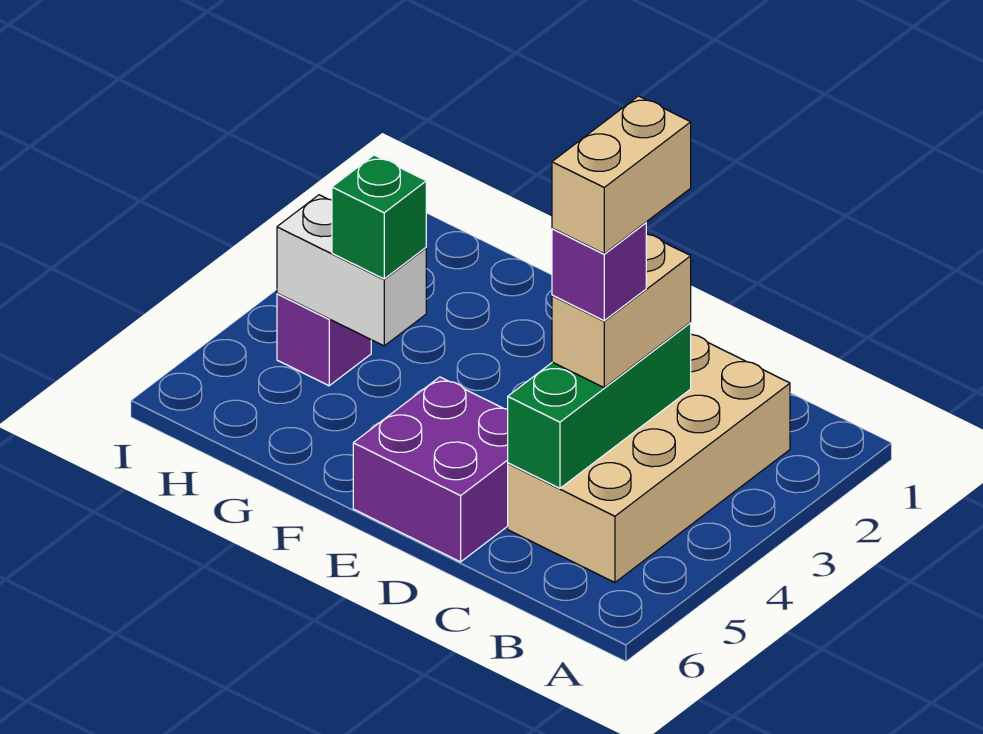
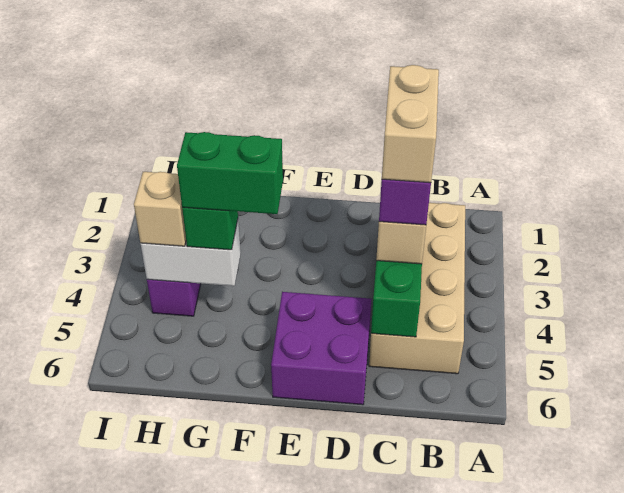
none -> green brick F4:G4 level 4
none -> tan brick H4 level 3

